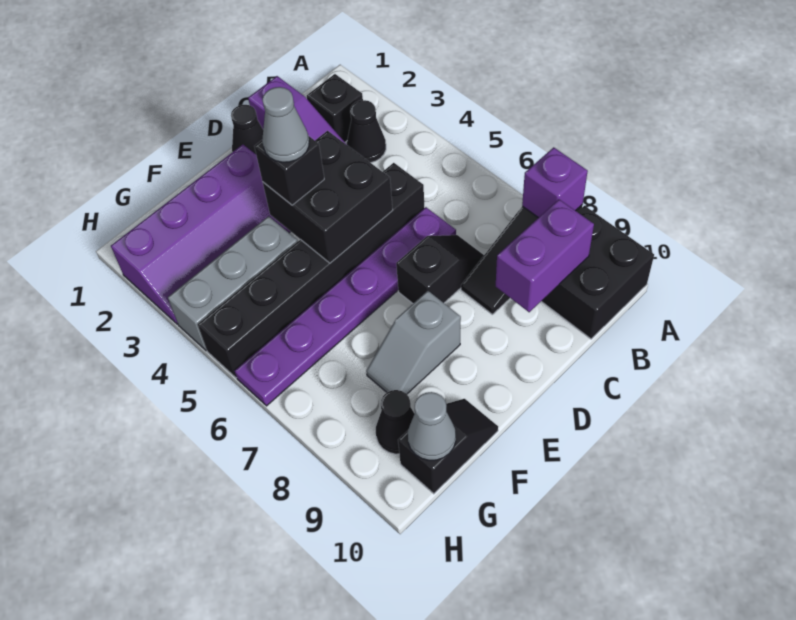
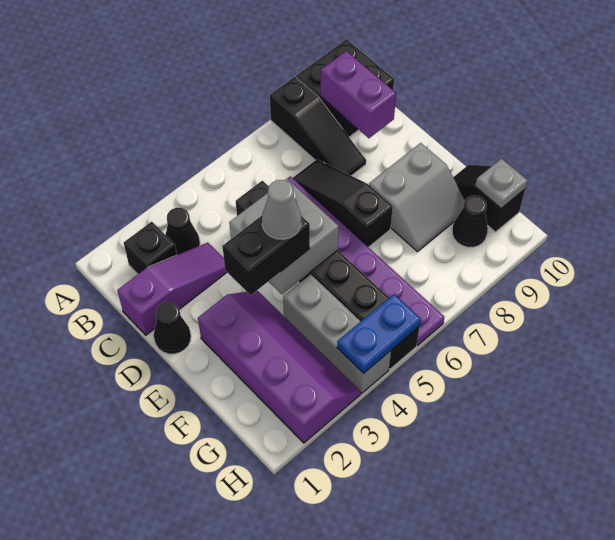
purple brick A8 level 2 -> none
black slope C7:D7 level 1 top D -> black slope C7:E7 level 1 top E
black brick D4:E5 level 2 -> grey brick D4:E5 level 2
black brick E4 level 3 -> black brick E3:E4 level 3
grey slope E8:F8 level 1 top E -> grey slope E8:F9 level 1 top E
grey cone G10 level 2 -> grey plate G10 level 2
none -> blue plate H4:H5 level 2

